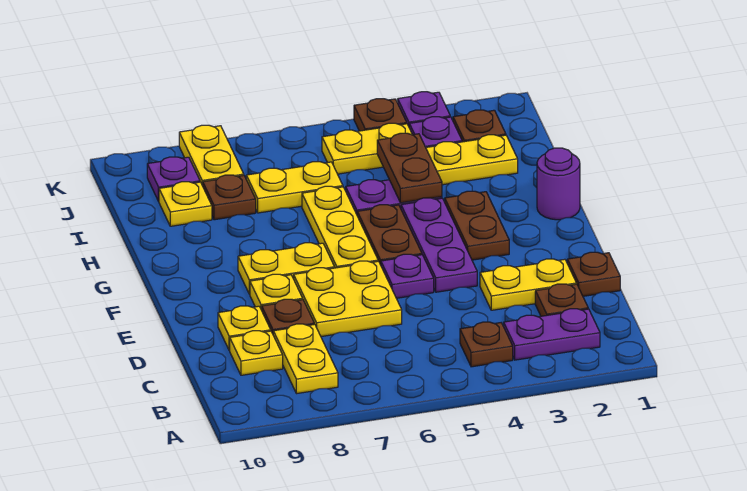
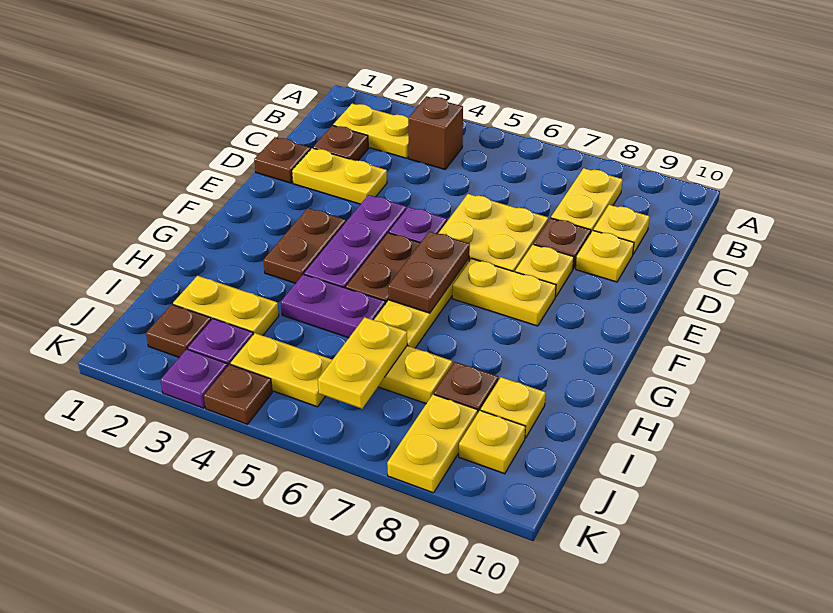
purple plate B2:B3 level 1 -> yellow plate B2:B3 level 1
brown plate B4 level 1 -> brown brick B4 level 1
purple round brick G1 level 1 -> none
brown plate H4:I4 level 2 -> brown plate F6:G6 level 2
none -> yellow plate I6:J6 level 2
purple plate J9 level 1 -> yellow plate J9 level 1

